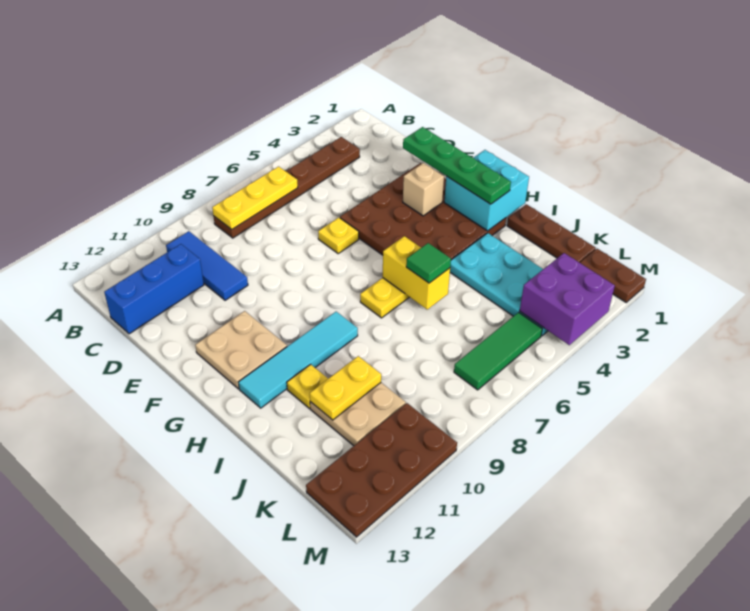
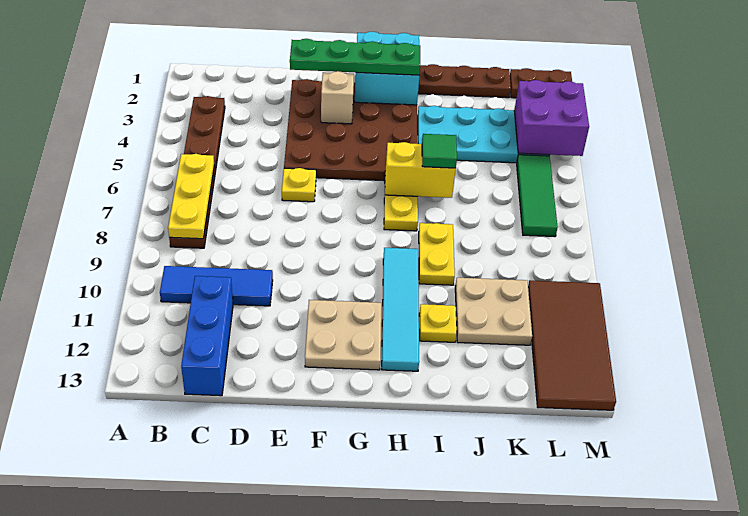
yellow plate J10:J11 level 2 -> yellow plate I8:I9 level 1
brown plate L10:M13 level 1 -> brown tile L10:M13 level 1

